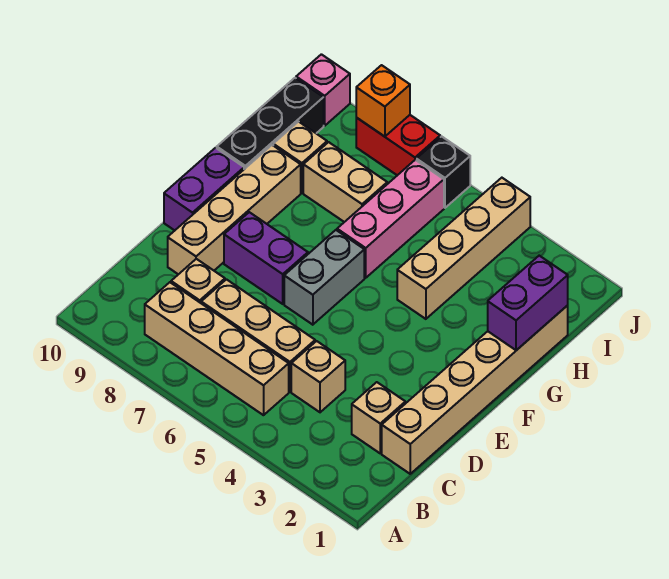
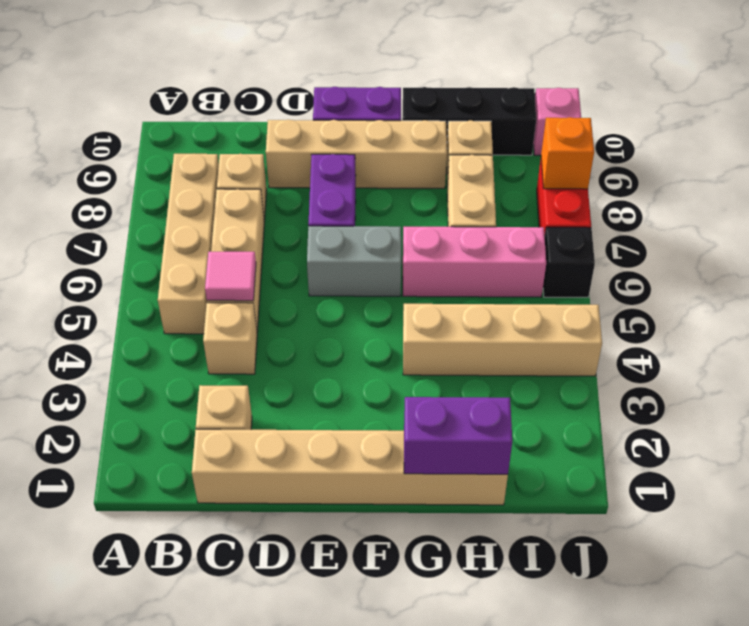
none -> pink tile C5 level 2

